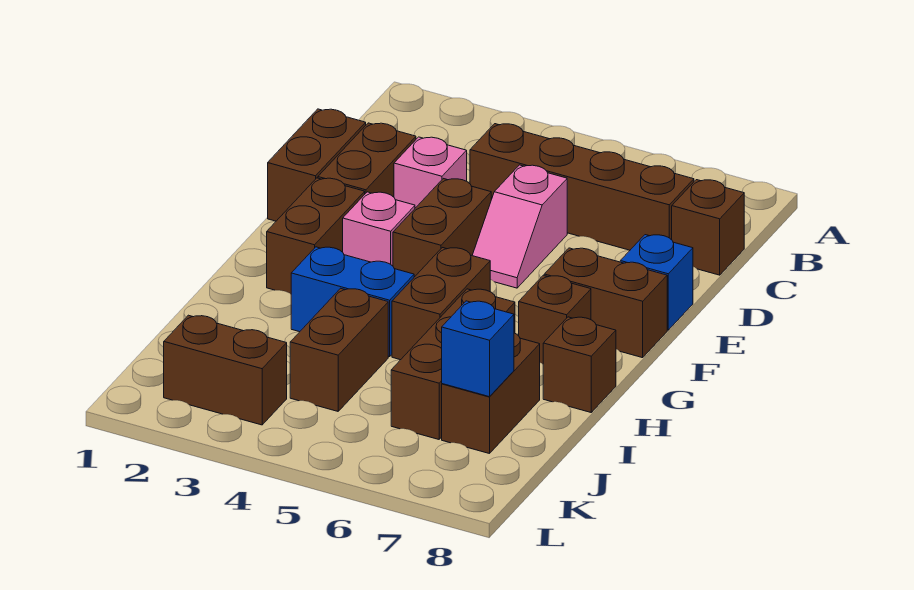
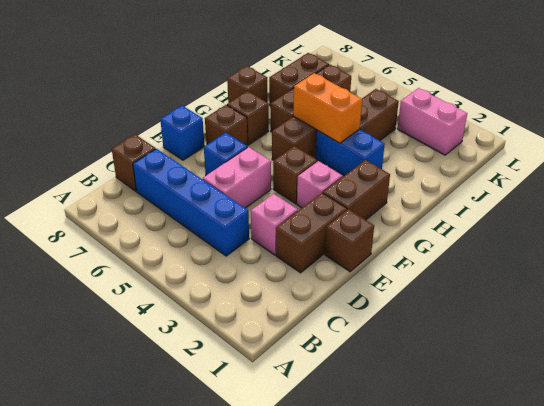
brown brick C4:C7 level 1 -> blue brick C4:C7 level 1
brown brick D1:E1 level 1 -> brown brick E1 level 1
pink slope D5:E5 level 1 top D -> pink brick D5:E5 level 1
brown brick E4:F4 level 1 -> brown brick F4 level 1
brown brick F7:F8 level 1 -> brown brick F7 level 1
none -> orange brick H4:H5 level 2
blue brick J7 level 2 -> blue brick E6 level 1
brown brick K2:K3 level 1 -> pink brick K2:K3 level 1

